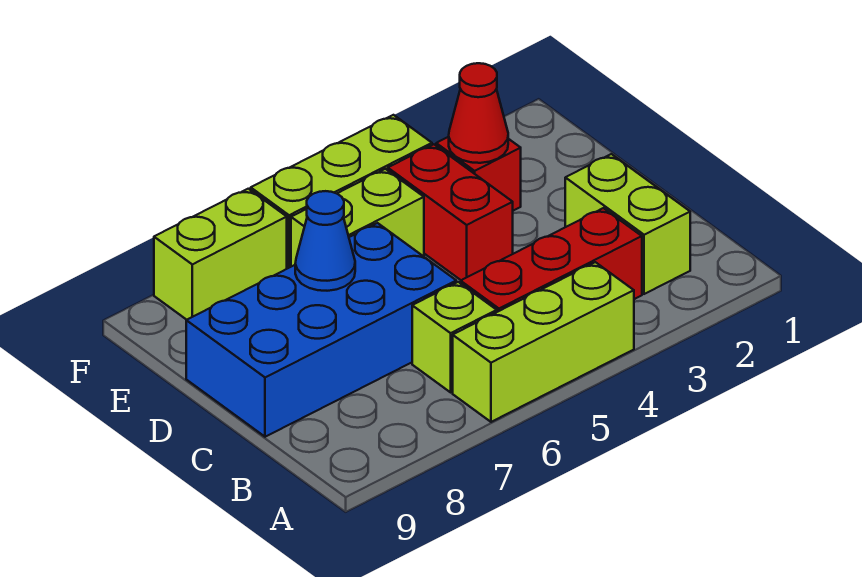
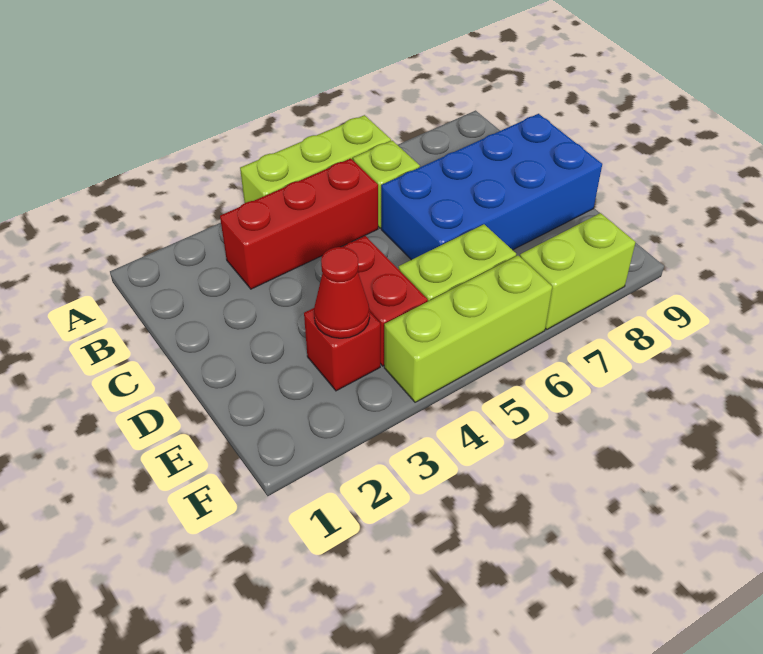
lime brick B2:C2 level 1 -> none
blue cone D7 level 2 -> none

